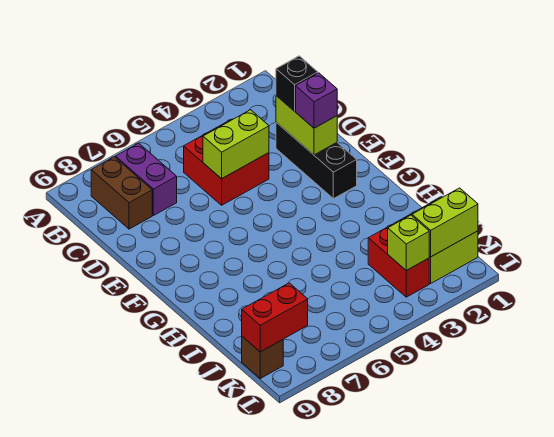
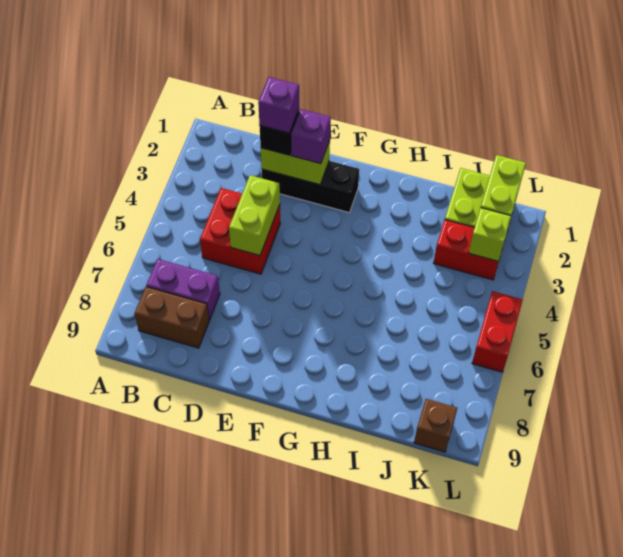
none -> purple brick D2 level 4
red brick K8:K9 level 2 -> red brick L5:L6 level 1

